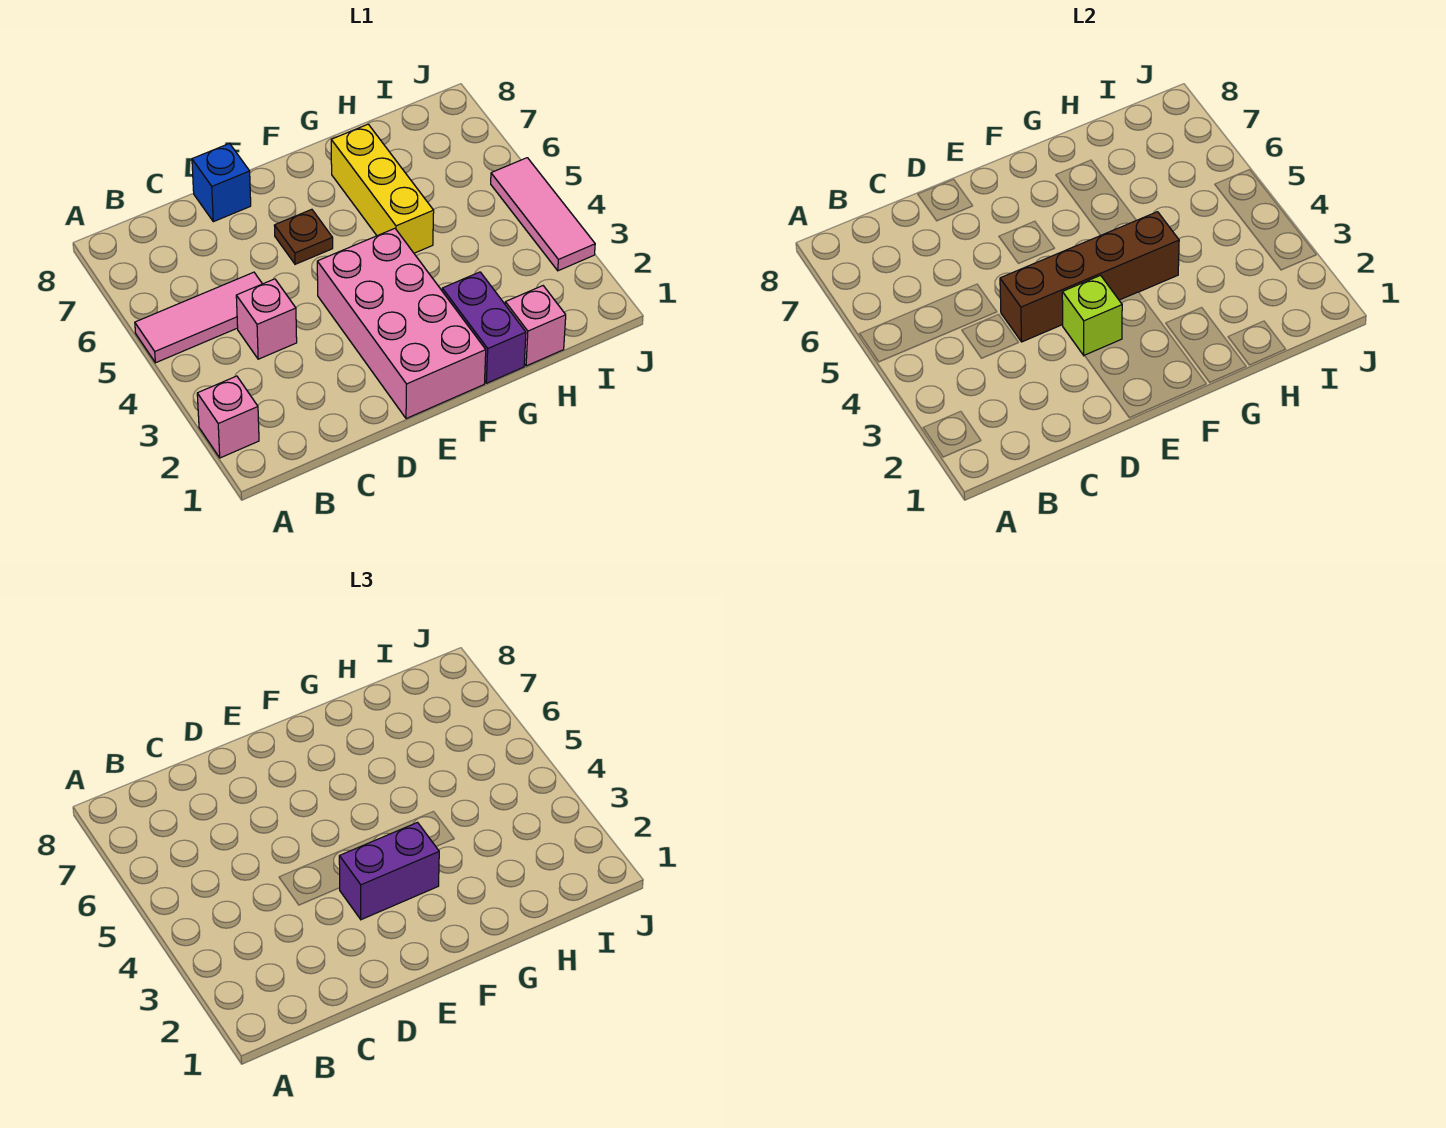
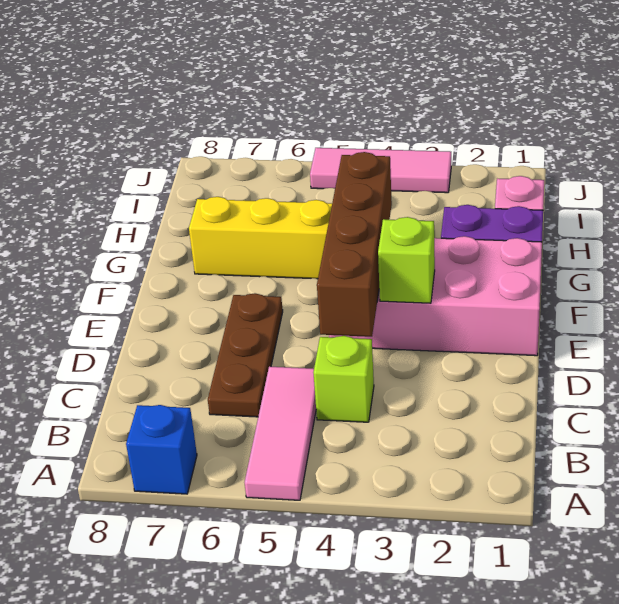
pink brick A2 level 1 -> none
pink brick C4 level 1 -> lime brick C4 level 1
blue brick D8 level 1 -> blue brick A7 level 1
purple brick E3:F3 level 3 -> none
brown plate E6 level 1 -> brown plate C6:E6 level 1

